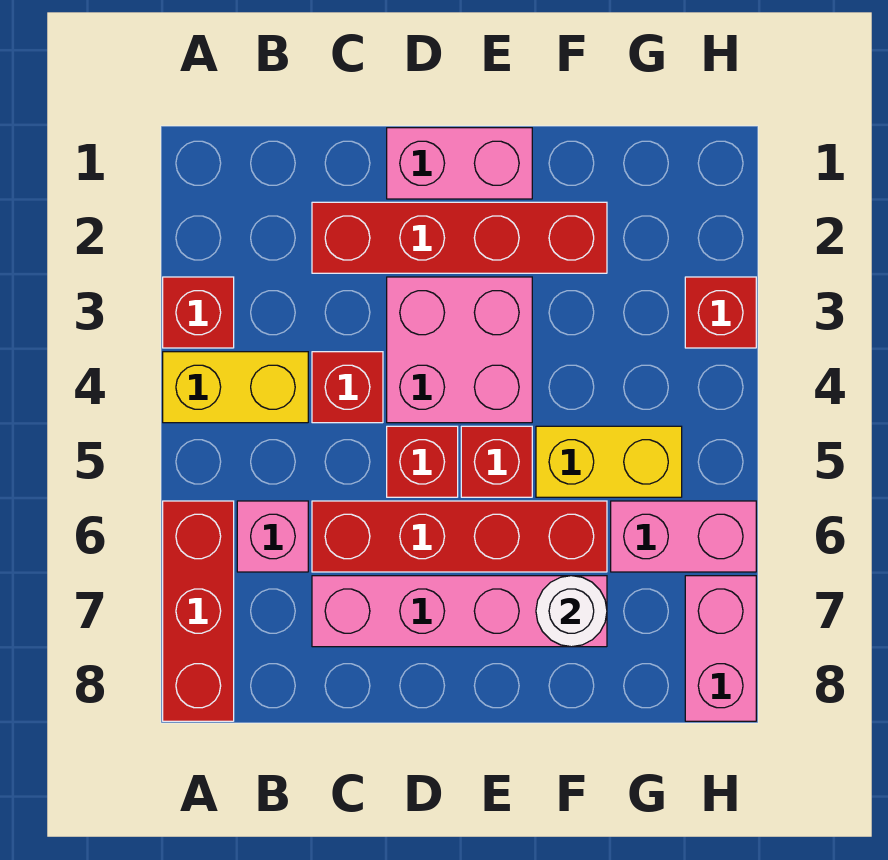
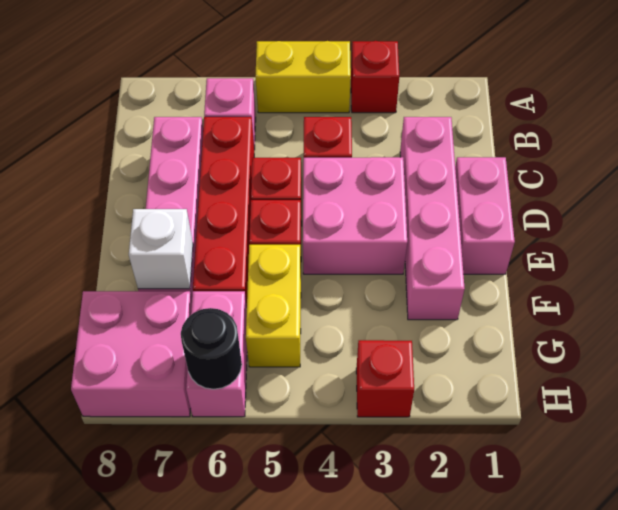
yellow brick A4:B4 level 1 -> yellow brick A4:A5 level 1
red brick A6:A8 level 1 -> none
red brick C2:F2 level 1 -> pink brick C2:F2 level 1
white round brick F7 level 2 -> white brick F7 level 2
none -> black round brick H6 level 2
pink brick H7:H8 level 1 -> pink brick G7:H8 level 1

